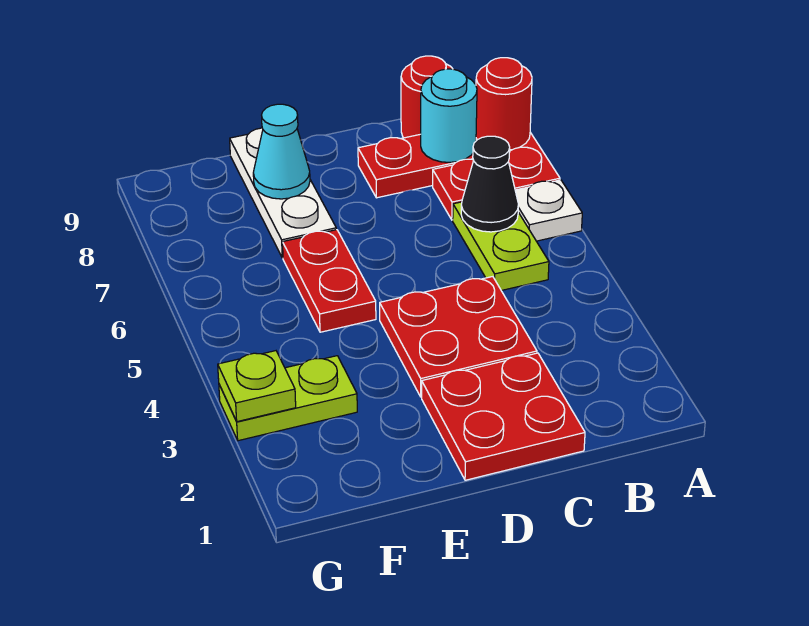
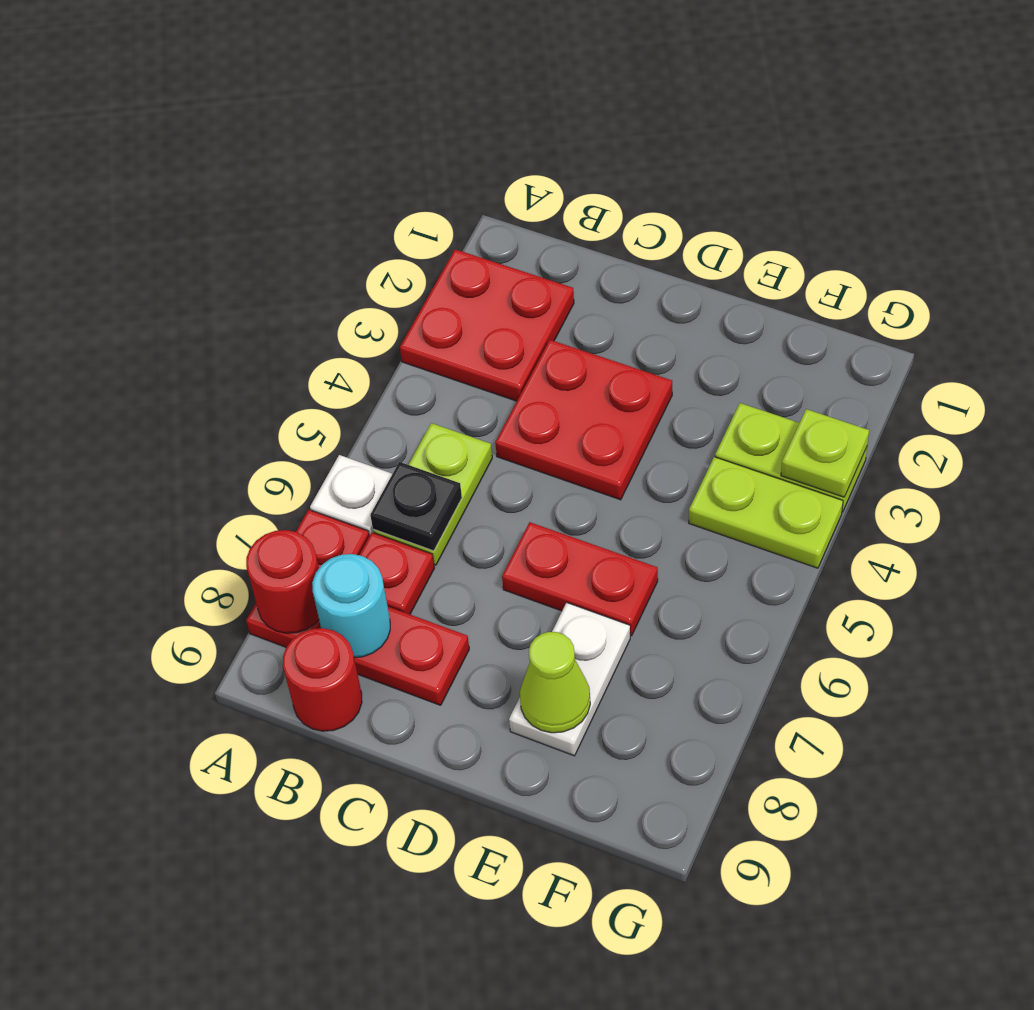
black cone B6 level 2 -> black plate B6 level 2
red plate C1:D2 level 1 -> red plate A2:B3 level 1
red plate E5:E6 level 1 -> red plate D6:E6 level 1
white plate E7:E9 level 1 -> white plate E7:E8 level 1
cyan cone E8 level 2 -> lime cone E8 level 2
none -> lime plate F4:G4 level 1

